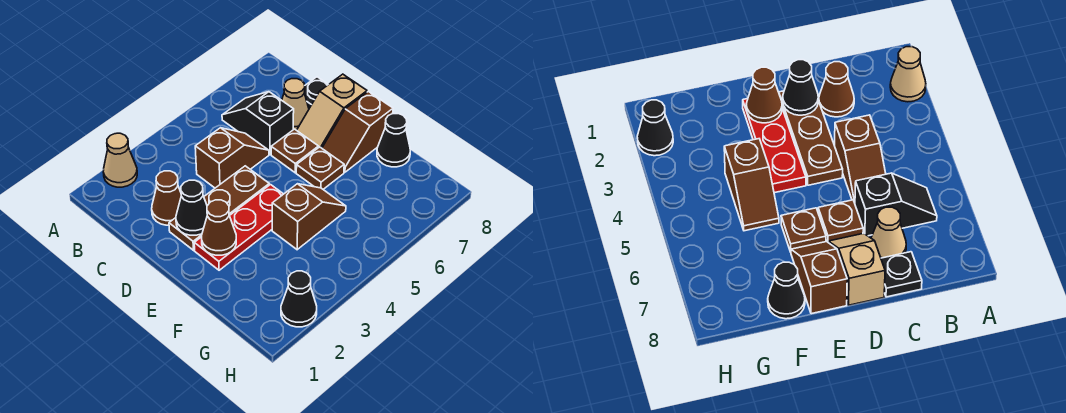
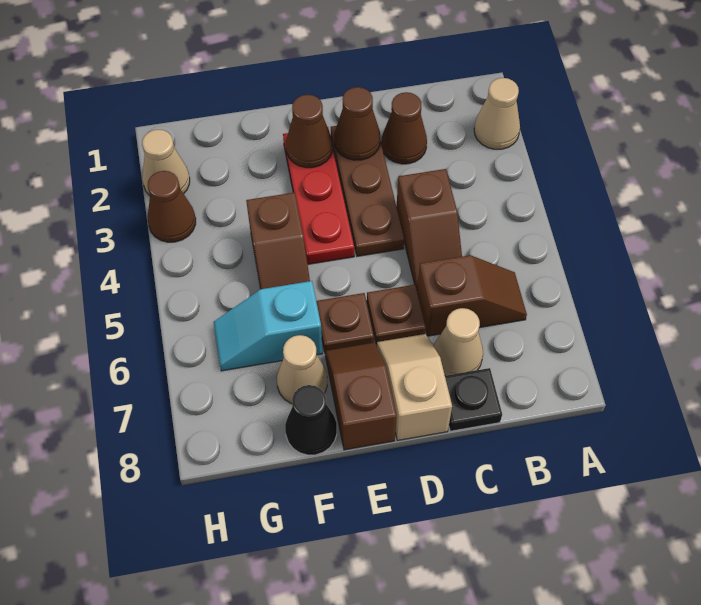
black slope B6:C6 level 1 top C -> brown slope B6:C6 level 1 top C
black cone D2 level 2 -> brown cone D2 level 2
none -> cyan slope F6:G6 level 1 top F
none -> tan cone F7 level 1
black cone H2 level 1 -> tan cone H2 level 1
none -> brown cone H3 level 1

